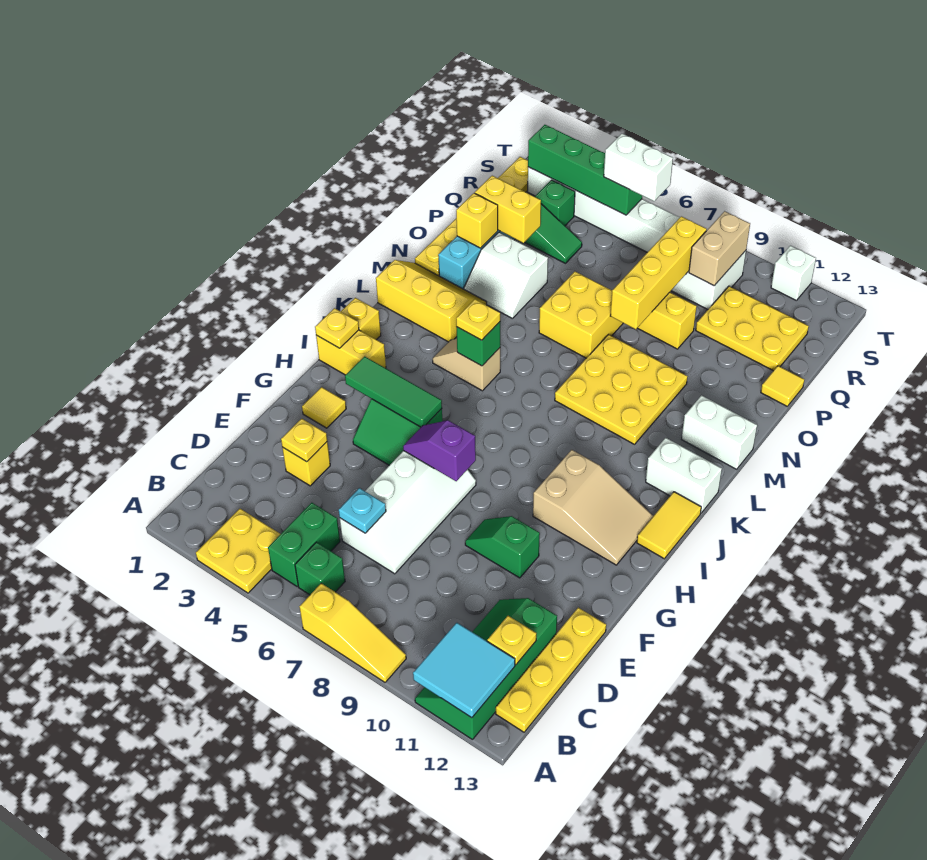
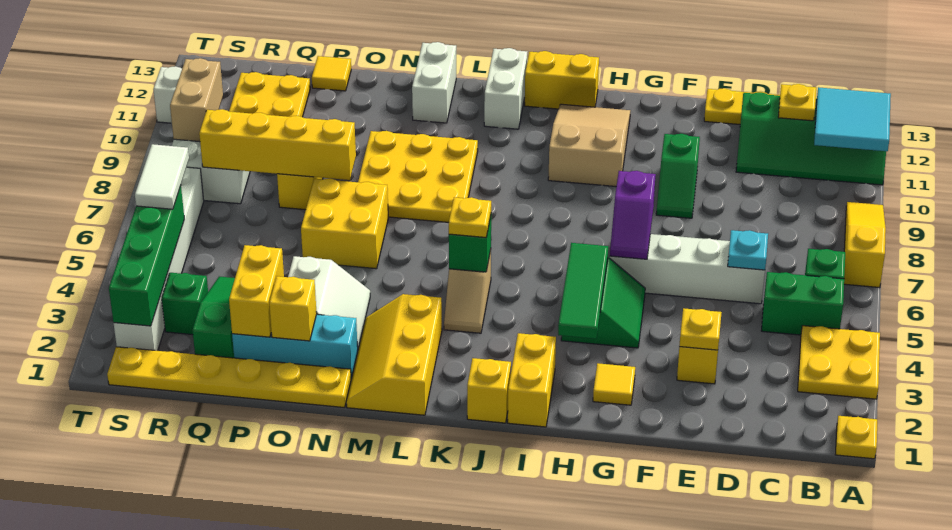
yellow plate I1 level 2 -> yellow plate A1 level 1
yellow tile I13:J13 level 1 -> yellow brick I13:J13 level 1
tan brick R9:S9 level 2 -> tan brick S9:S10 level 2
white brick S5:S6 level 3 -> white tile S5:S6 level 3

